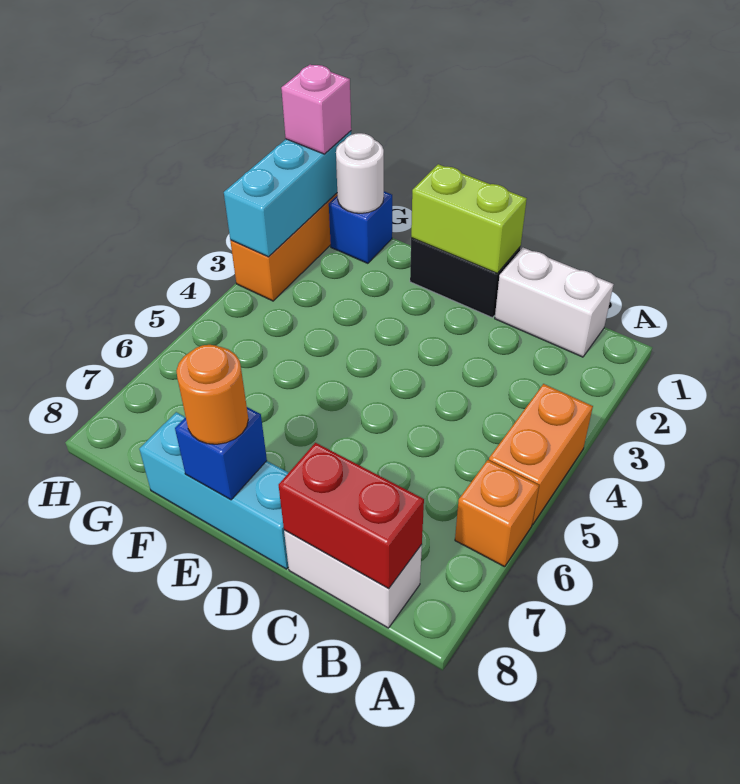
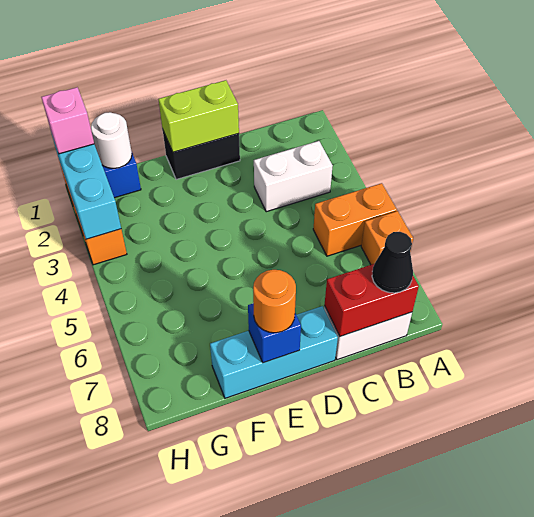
orange brick A4:A5 level 1 -> orange brick A5:B5 level 1
white brick B1:C1 level 1 -> white brick B3:C3 level 1
none -> black cone B8 level 3

